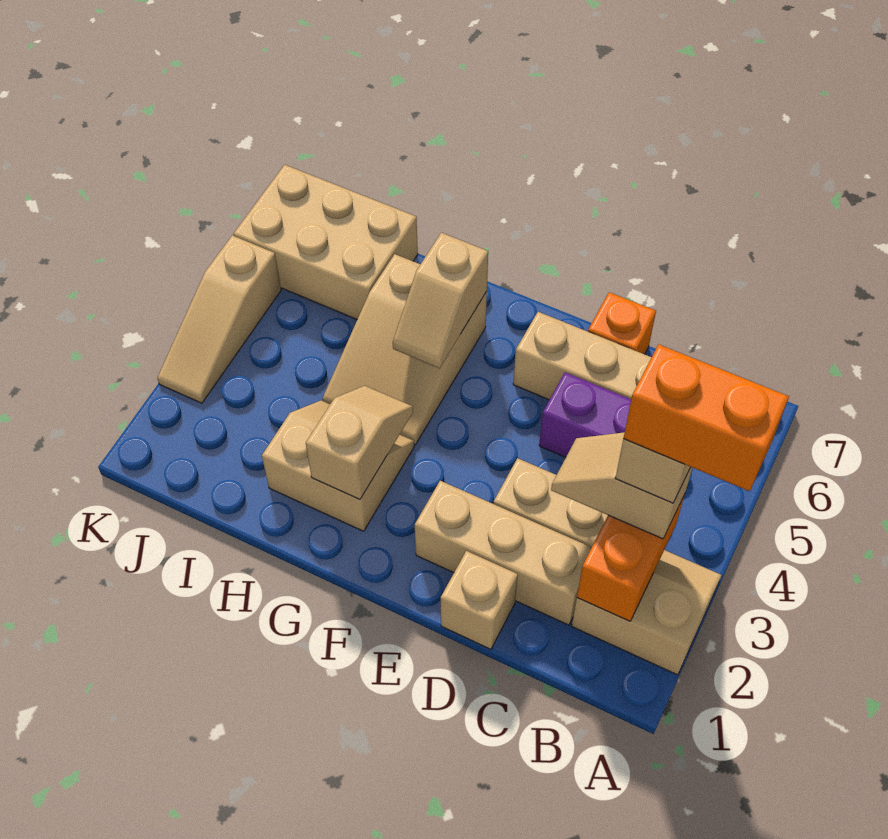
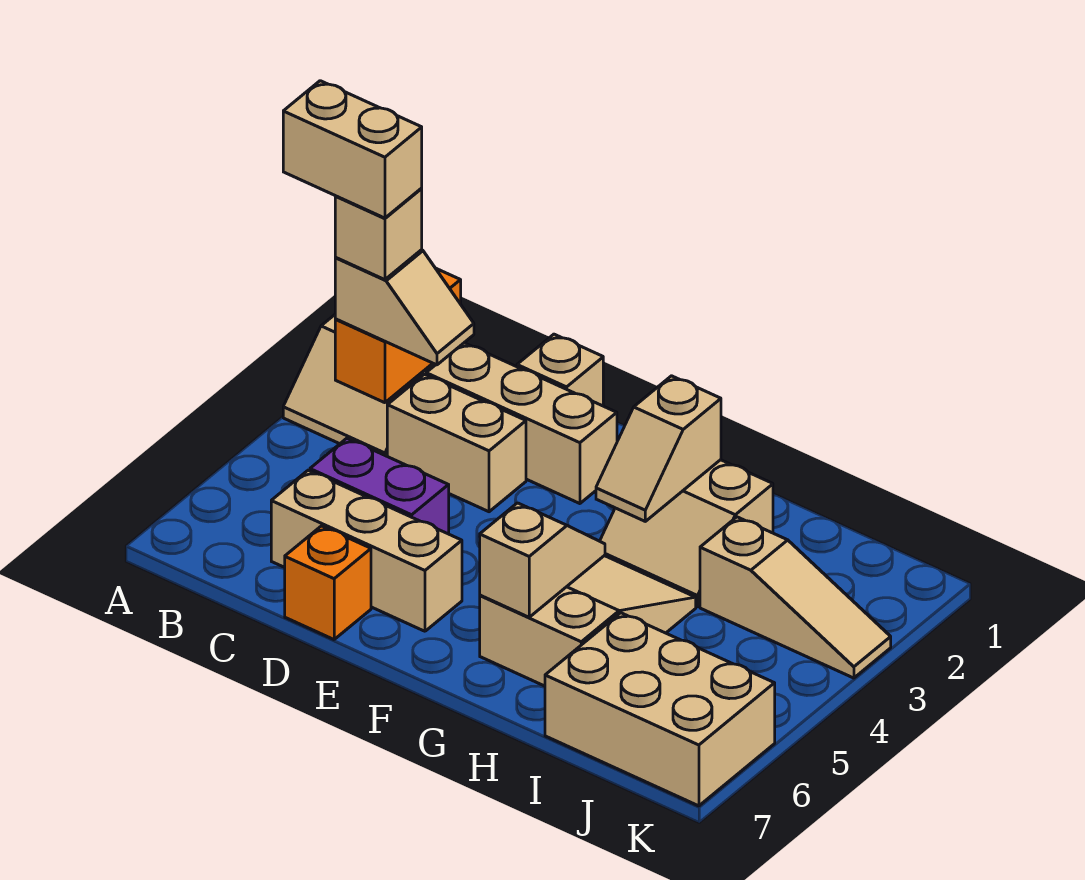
orange brick A3:B3 level 5 -> tan brick A3:B3 level 5
tan slope K3:K5 level 1 top 5 -> tan slope I3:K3 level 1 top I

